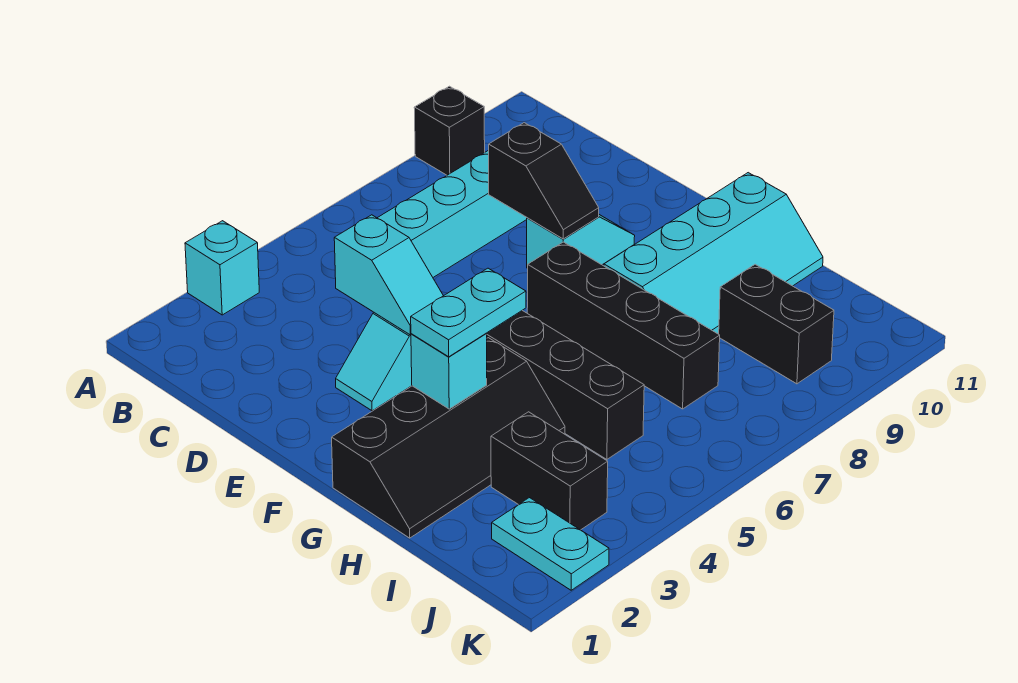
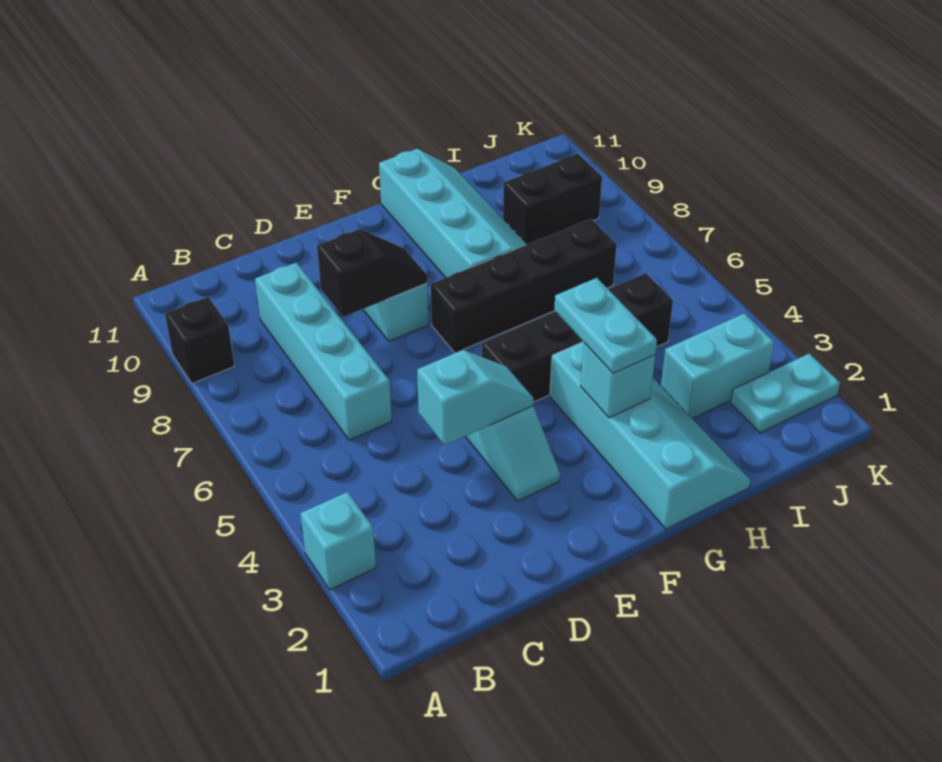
black slope G1:H4 level 1 top G -> cyan slope G1:H4 level 1 top G
black brick I3:J3 level 1 -> cyan brick I3:J3 level 1

